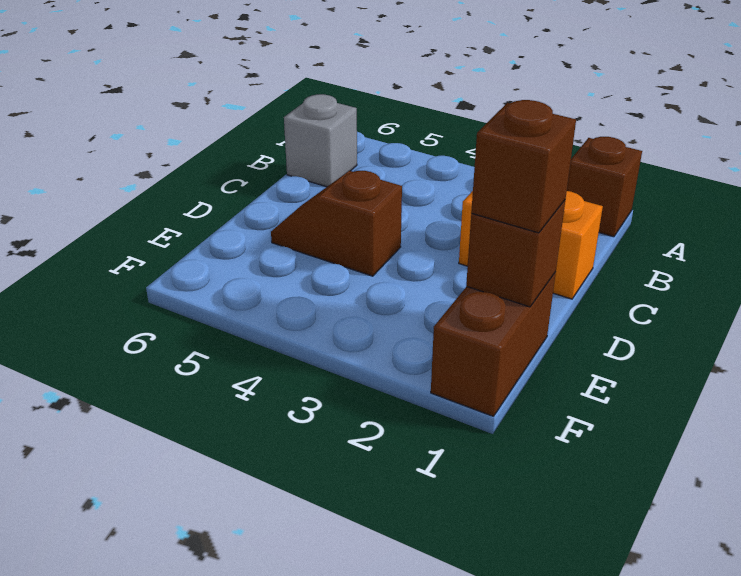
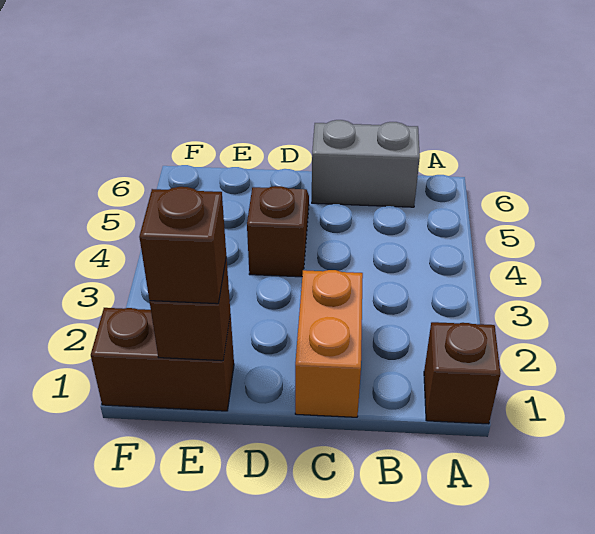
grey brick B6 level 1 -> grey brick B6:C6 level 1

